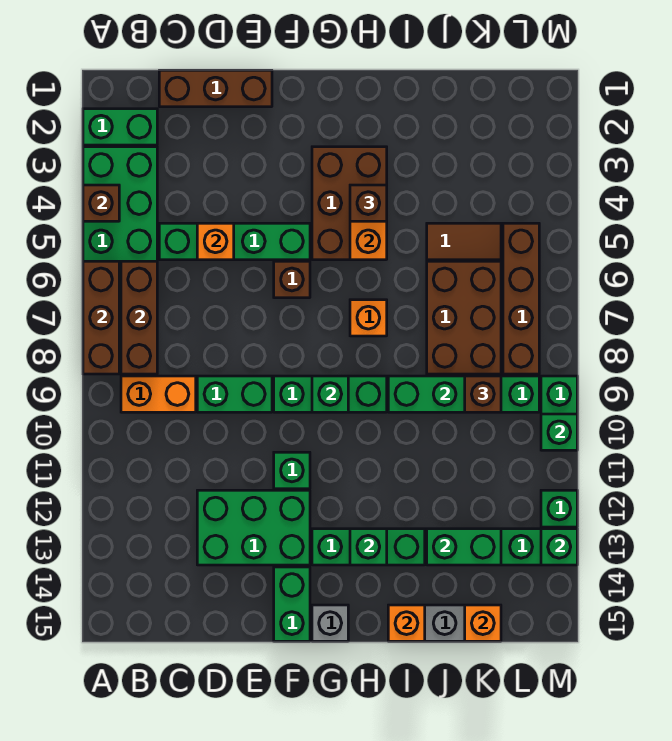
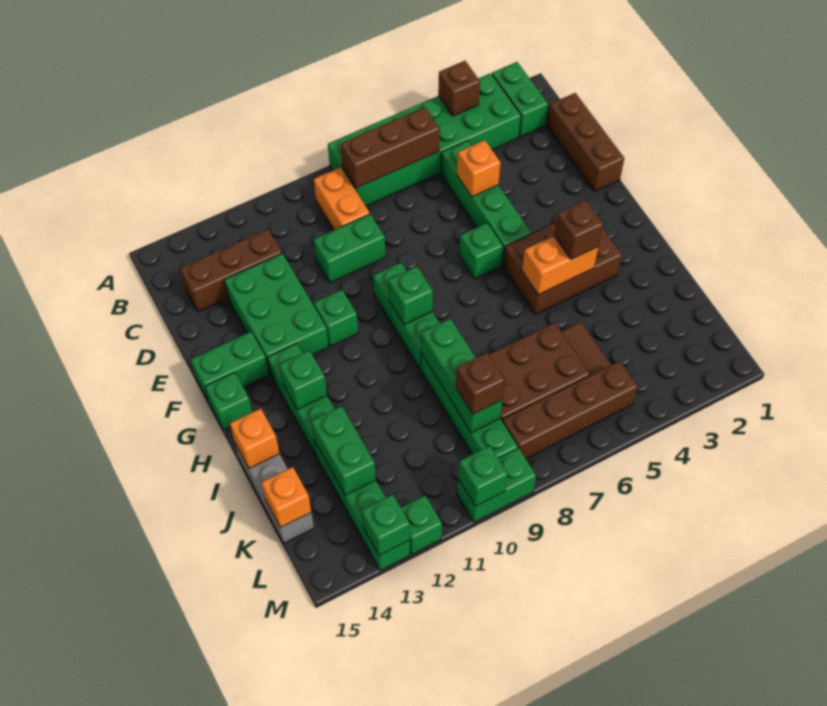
brown brick A6:A8 level 2 -> brown brick C12:C14 level 1
green brick D9:E9 level 1 -> green brick D9:D10 level 1
brown brick F6 level 1 -> green brick F6 level 1
grey brick G15 level 1 -> green brick G15 level 1
orange brick H7 level 1 -> none

